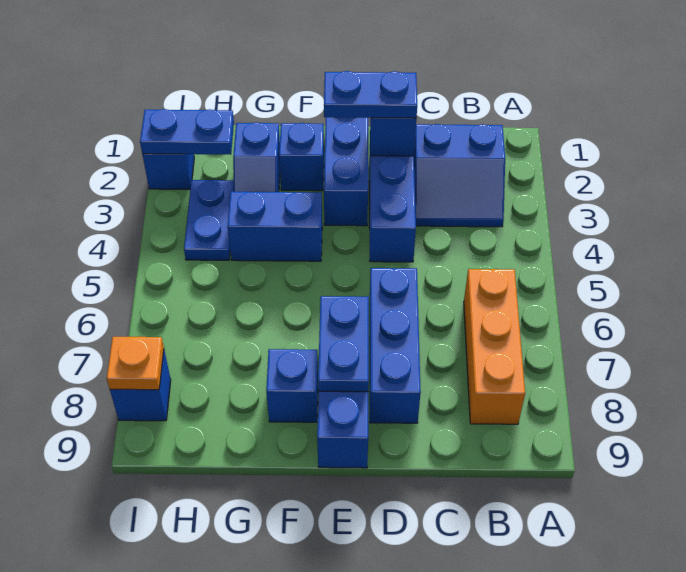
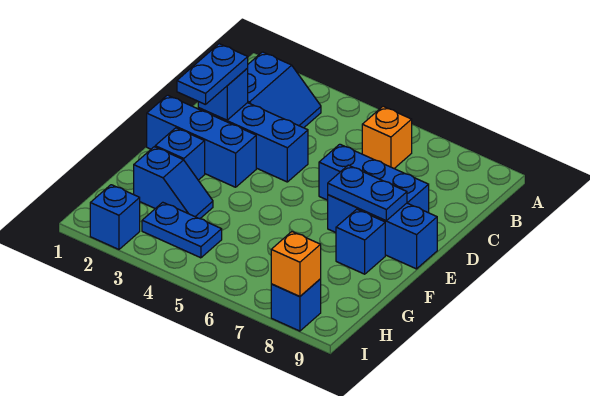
orange brick B6:B8 level 1 -> orange brick B6 level 1
blue brick F4:G4 level 1 -> none
blue plate H2:I2 level 2 -> none
orange plate I8 level 2 -> orange brick I8 level 2

